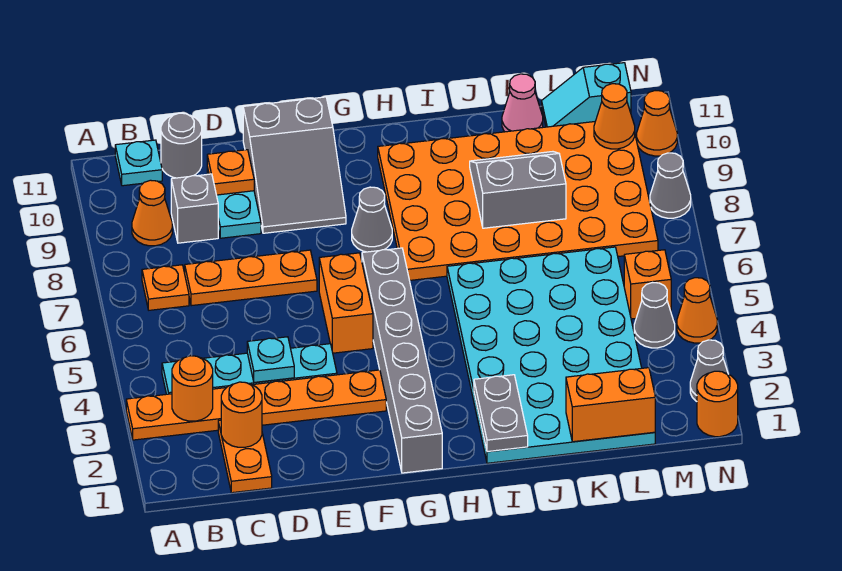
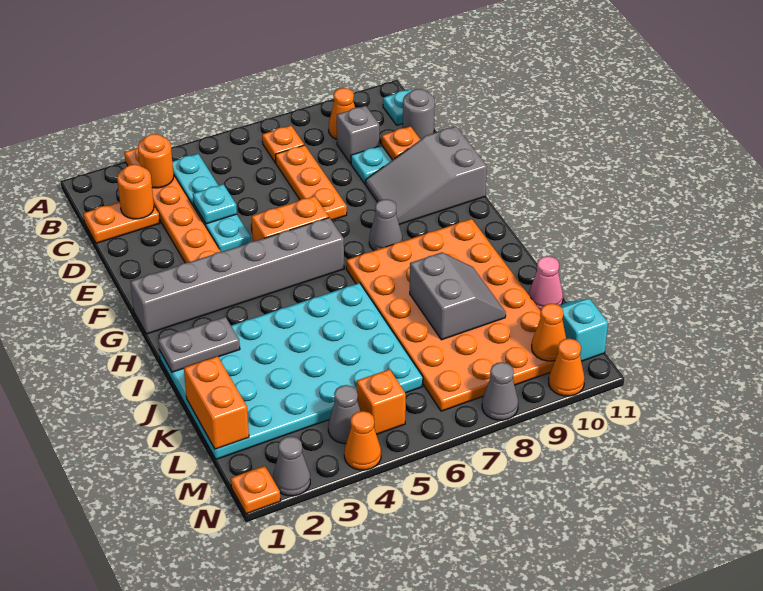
orange round brick N1 level 1 -> orange plate N1 level 1

